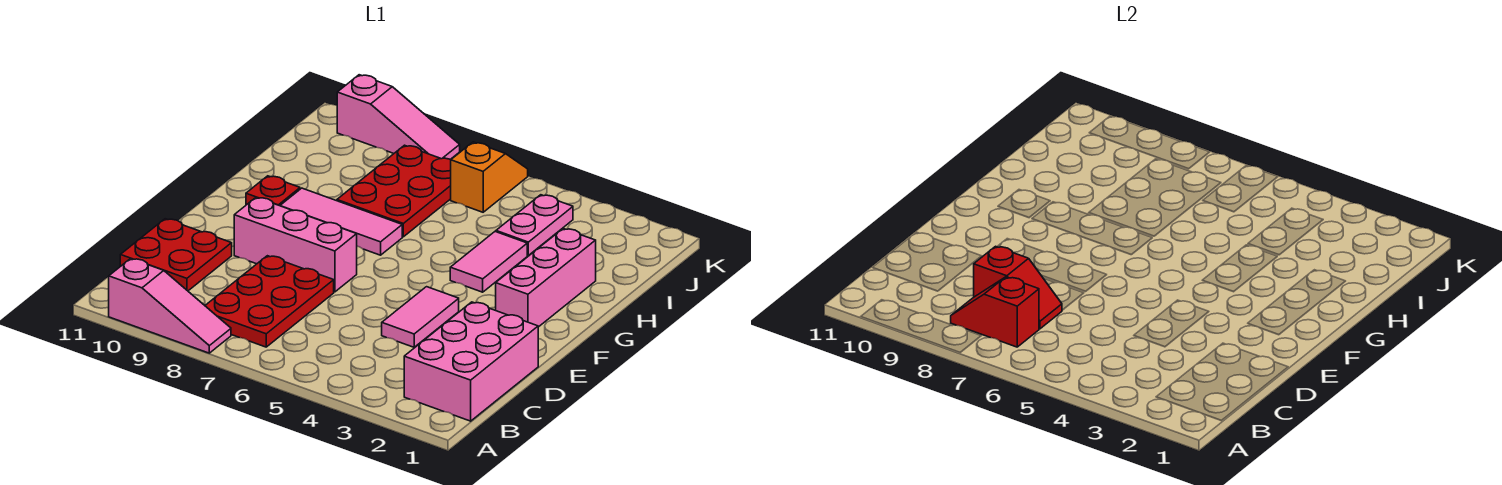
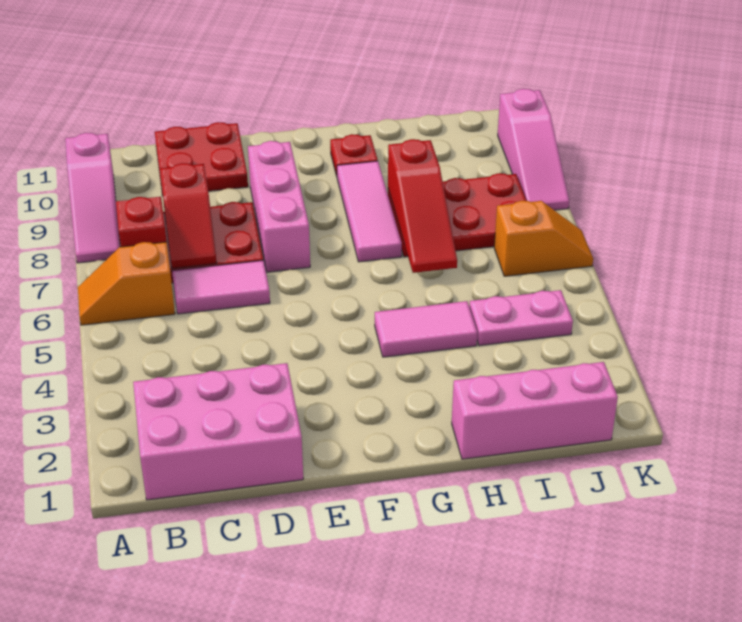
none -> orange slope A6:B6 level 1 top B
pink tile D4:E4 level 1 -> pink tile C6:D6 level 1
pink brick F2:H2 level 1 -> pink brick H1:J1 level 1
none -> red slope H6:H8 level 2 top 8

